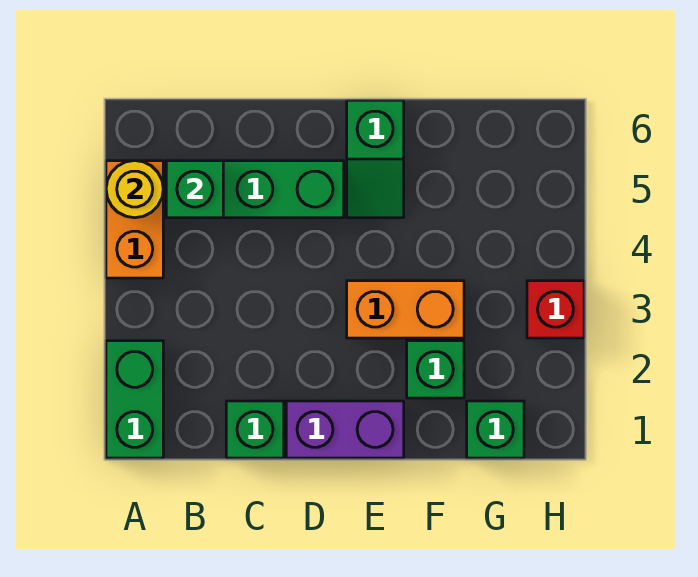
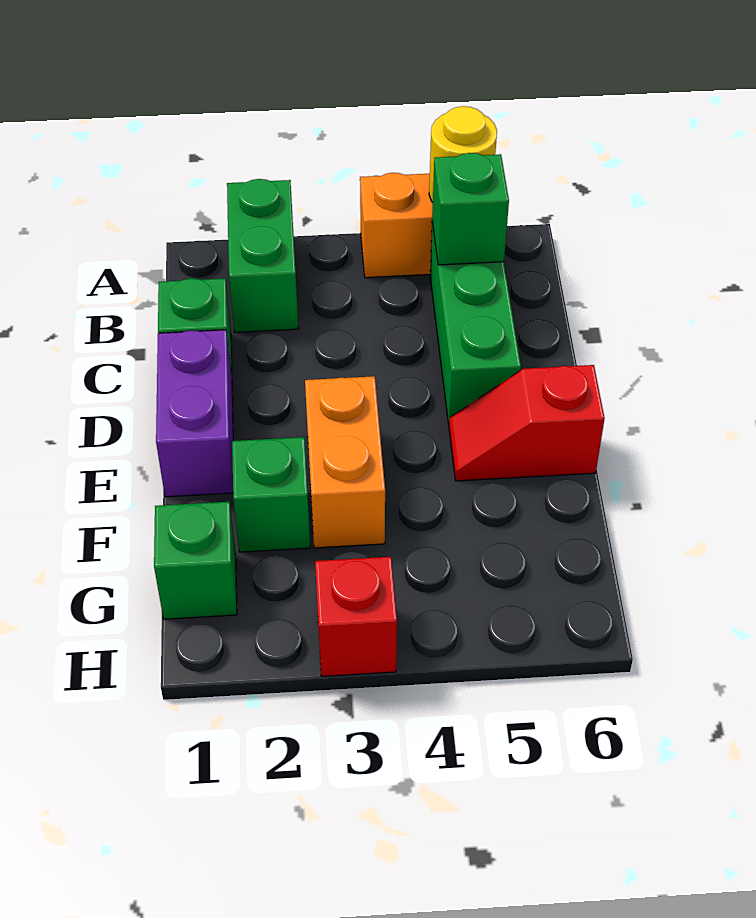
green brick A1:A2 level 1 -> green brick A2:B2 level 1
green slope E5:E6 level 1 top 6 -> red slope E5:E6 level 1 top 6

